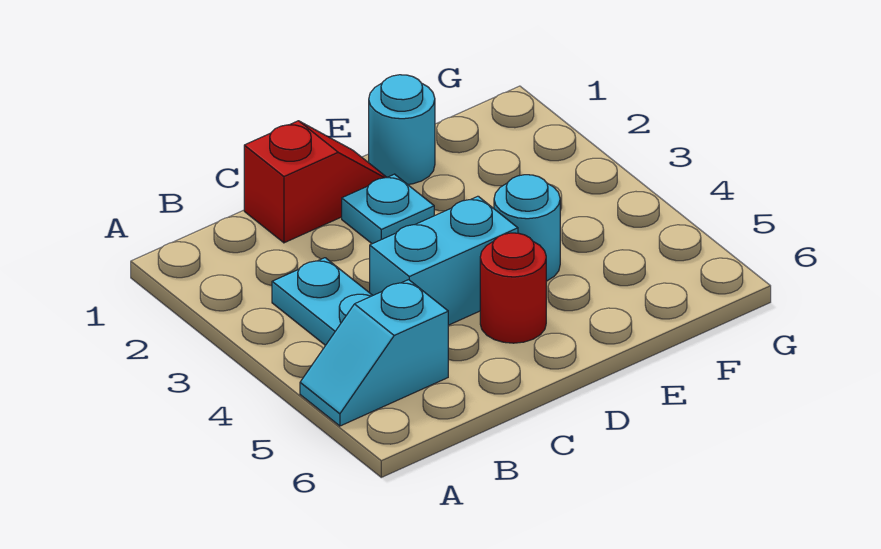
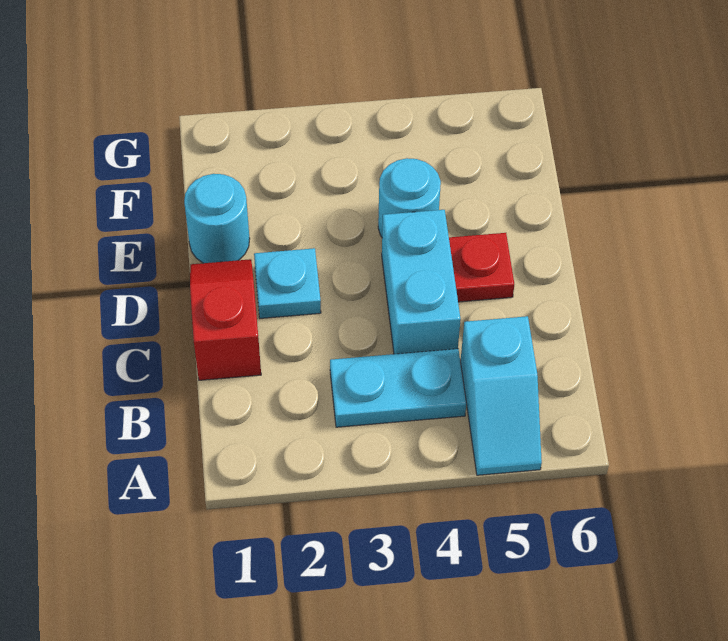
red round brick D5 level 1 -> red plate D5 level 1

